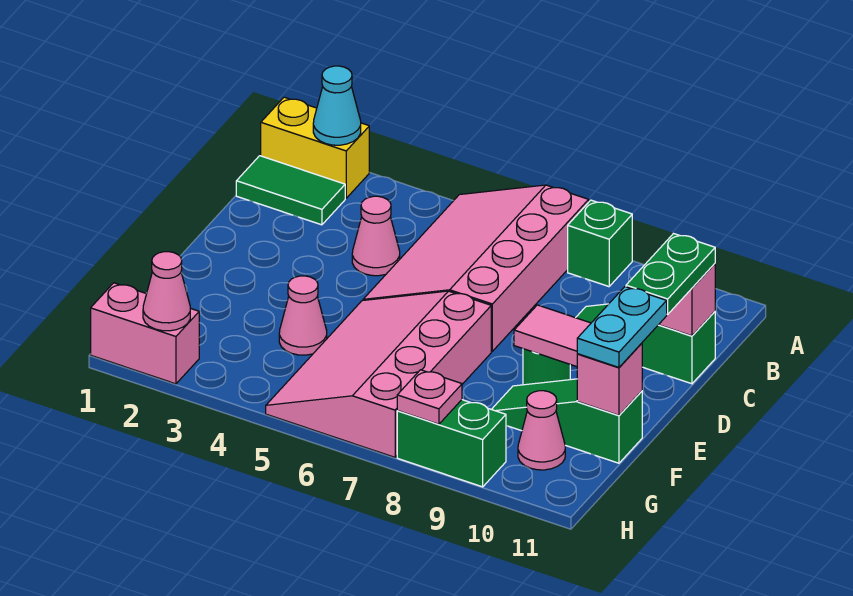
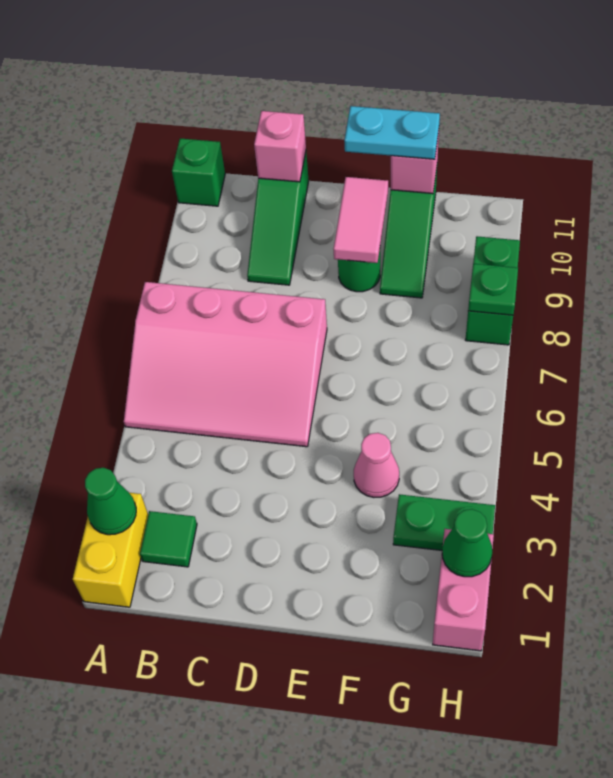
cyan cone A2 level 2 -> green cone A2 level 2
green brick A8 level 1 -> green brick A11 level 1
green tile B1:B2 level 1 -> green tile B2 level 1
pink cone C4 level 1 -> none
green plate C11:D11 level 3 -> green plate G3:H3 level 1
pink slope E5:H7 level 1 top 7 -> none
pink cone G10 level 1 -> none
pink cone H2 level 2 -> green cone H2 level 2
pink plate H8 level 2 -> green plate H8 level 2

